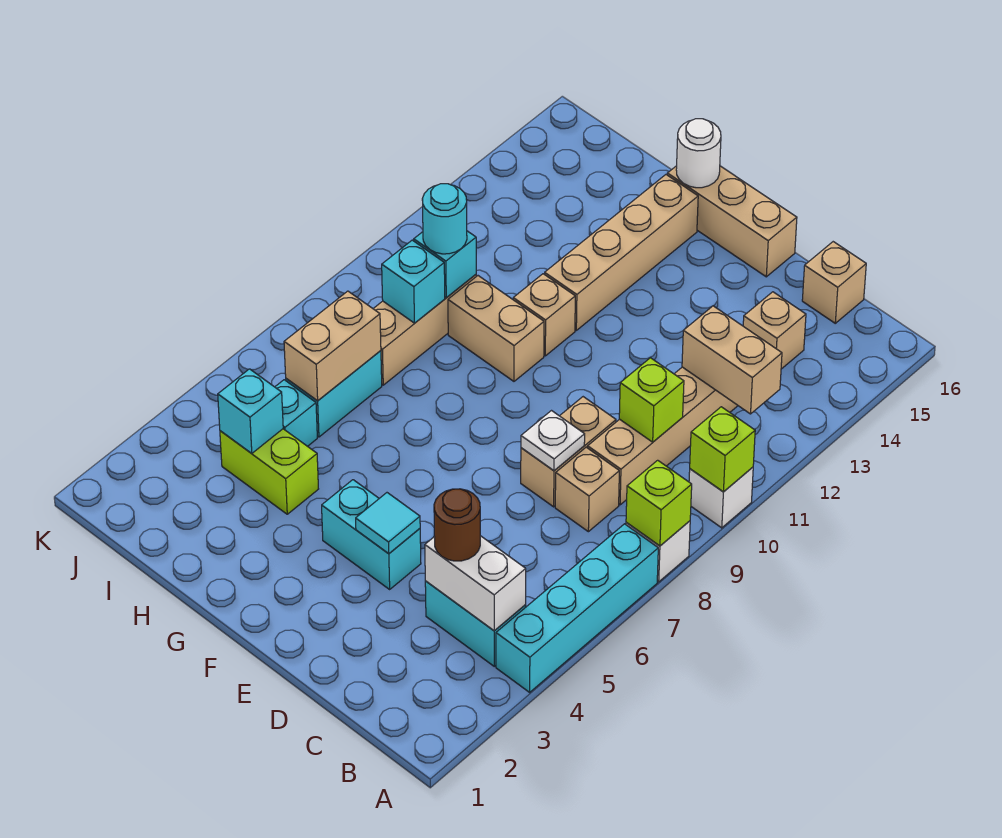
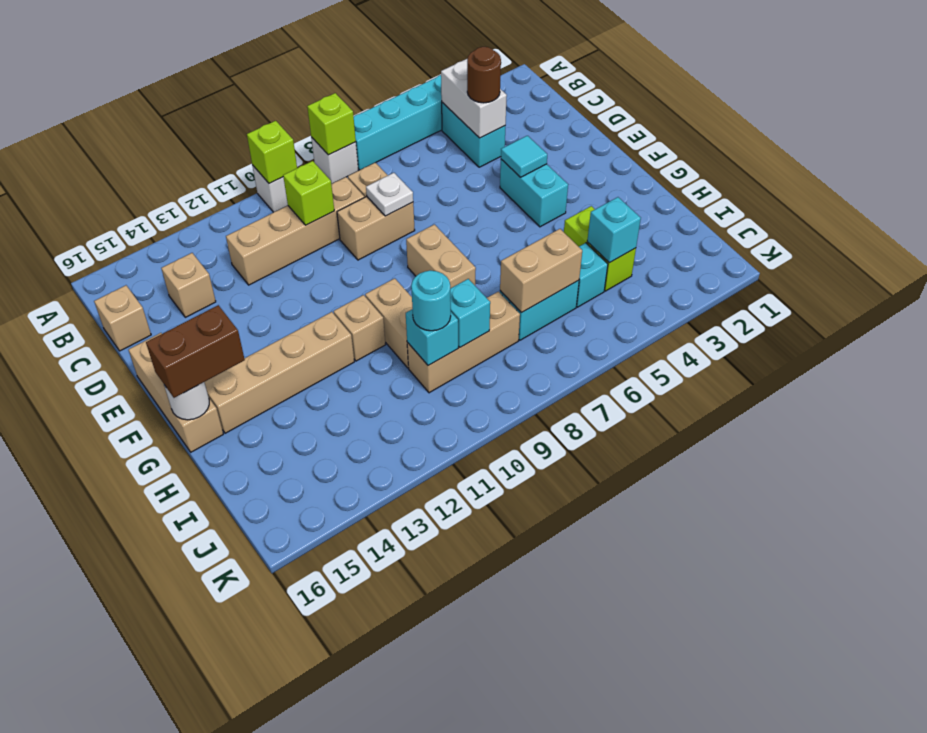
tan brick B12:C12 level 2 -> tan brick F8:G8 level 1
none -> brown brick G15:G16 level 3

